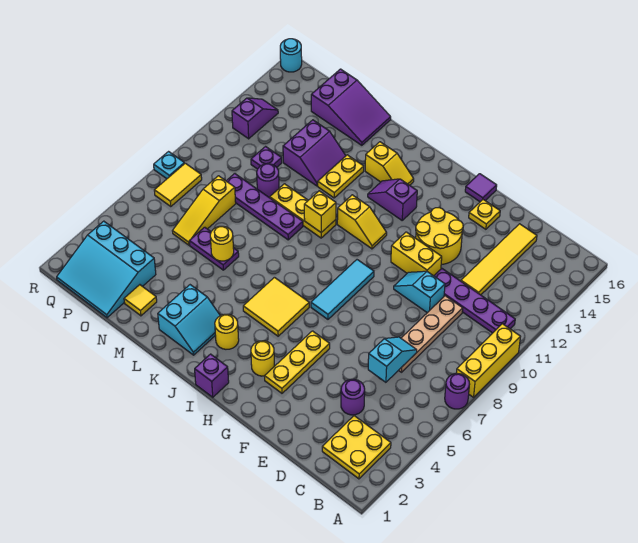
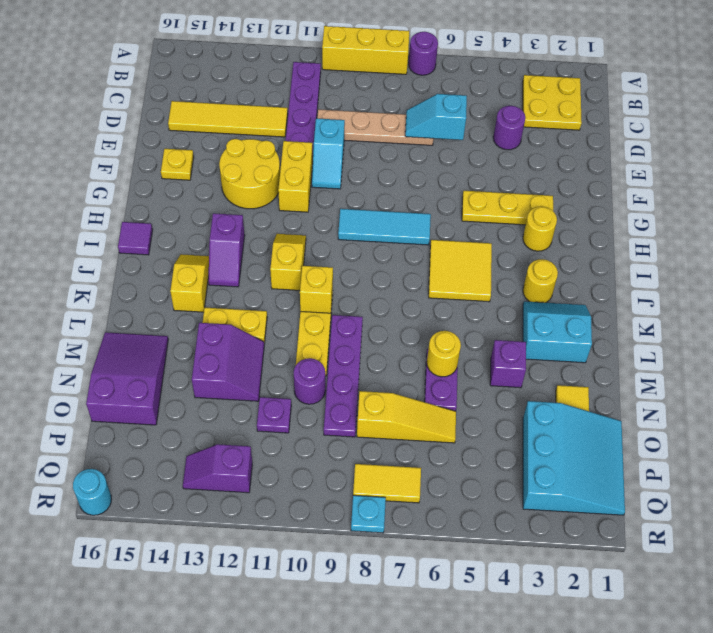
purple tile G16 level 1 -> purple tile I16 level 1
purple brick I1 level 1 -> purple brick M4 level 1
purple slope M12:N13 level 1 top N -> purple slope M12:N13 level 1 top 13

